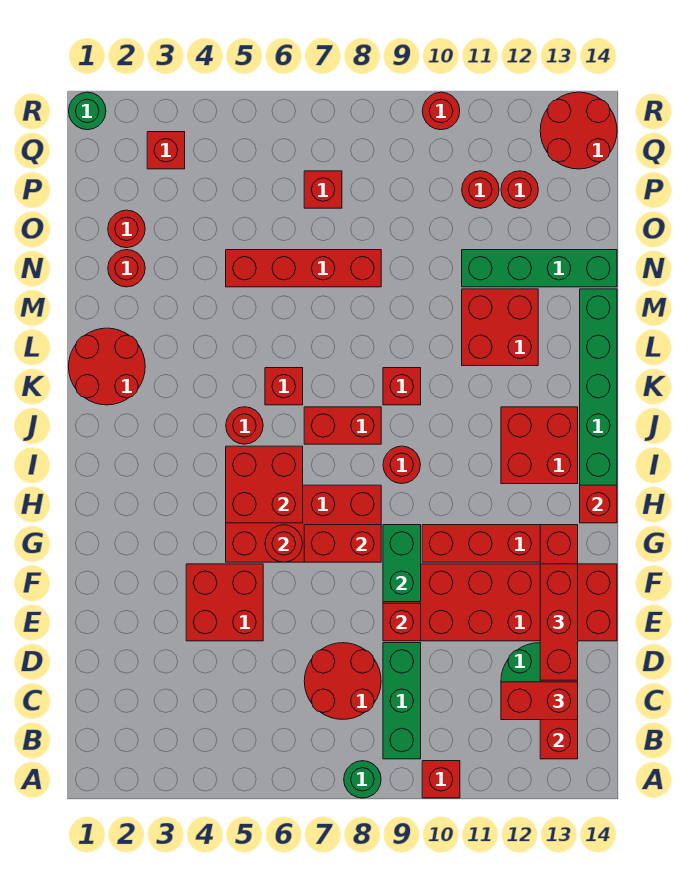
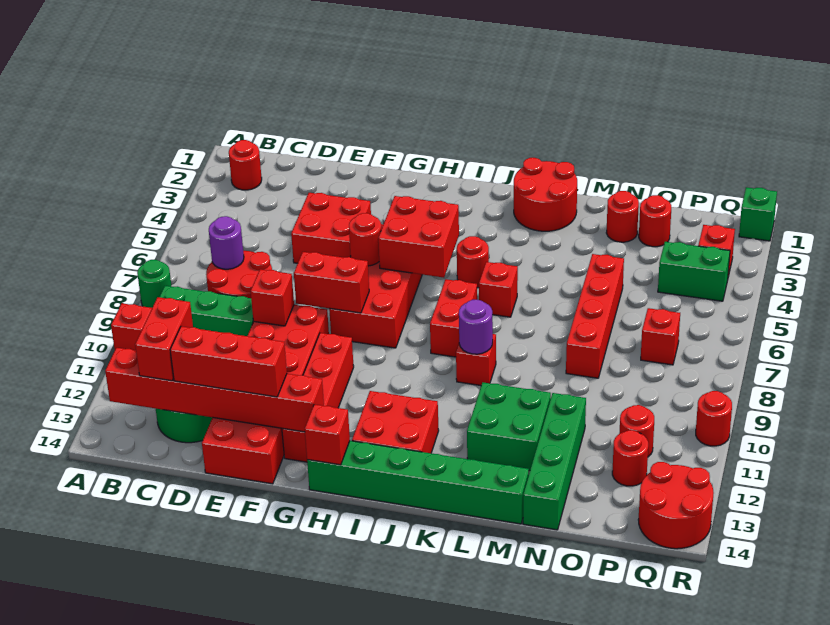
none -> purple round brick C7 level 2
green brick F9:G9 level 2 -> green brick P4:Q4 level 1
red brick G7:G8 level 2 -> red brick F8:G8 level 2
red round brick I9 level 1 -> red round brick B2 level 1
none -> purple round brick K9 level 2
red brick L11:M12 level 1 -> green brick L11:M12 level 1
green round brick R1 level 1 -> green brick R1 level 1

